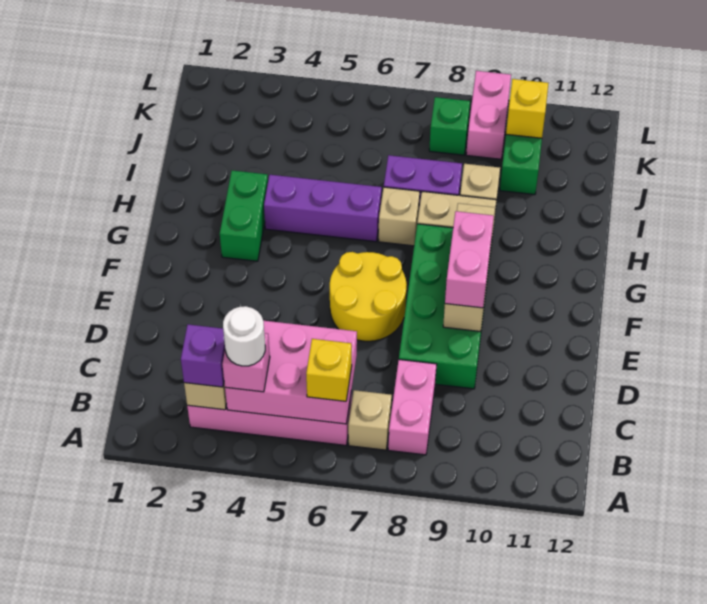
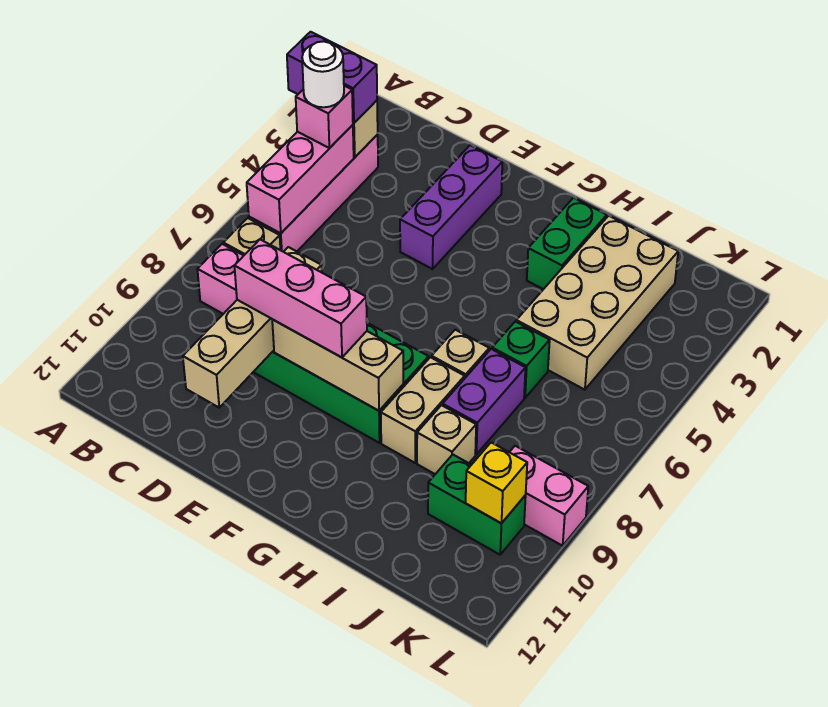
purple brick B3 level 3 -> purple brick A3:B3 level 3
pink brick B4:C6 level 2 -> pink brick B4:B6 level 2
yellow brick B6 level 3 -> none
none -> tan brick D8:D11 level 2
yellow round brick E6:F7 level 1 -> none
pink brick E9:F9 level 3 -> pink brick D9:F9 level 3
green brick G3:H3 level 1 -> green brick H2:H3 level 1
purple brick H4:H6 level 1 -> purple brick E2:E4 level 1
none -> tan brick I2:J5 level 1
green brick K8 level 1 -> green brick I6 level 1

